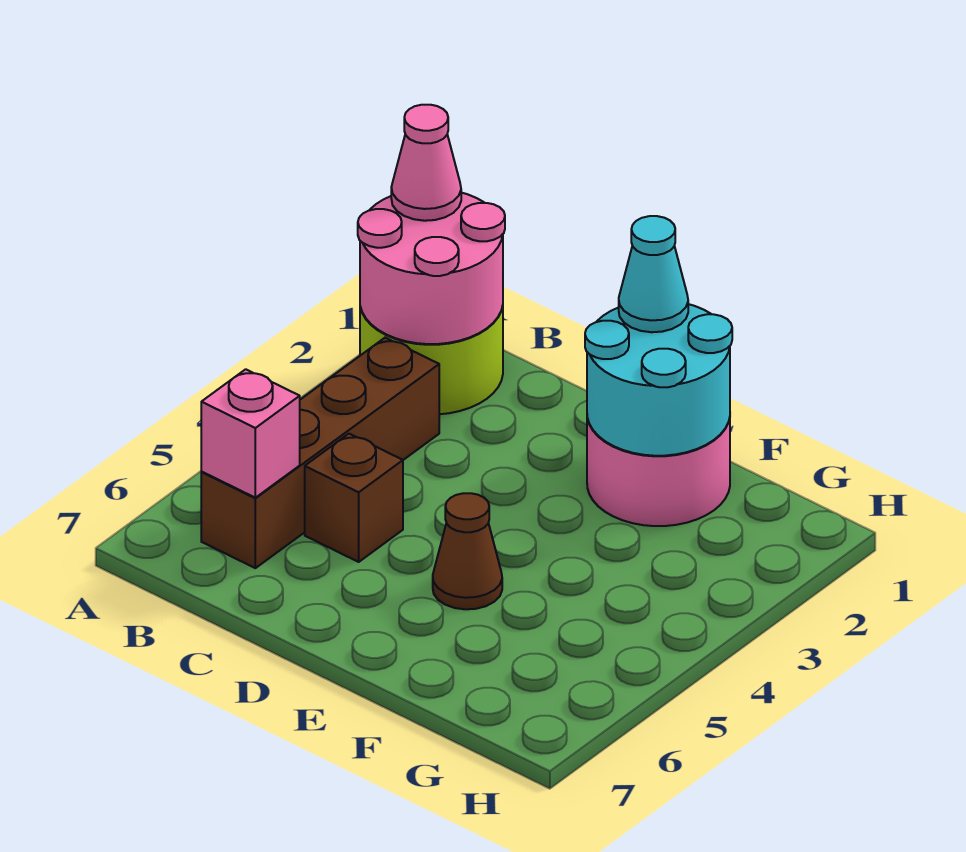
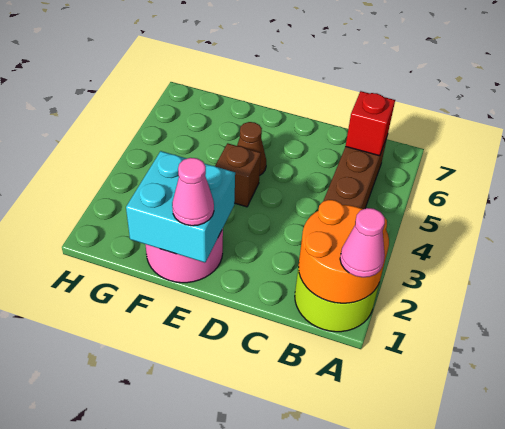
pink round brick A1:B2 level 2 -> orange round brick A1:B2 level 2
pink brick B6 level 2 -> red brick B6 level 2
brown brick C5 level 1 -> brown brick E4 level 1
cyan round brick E1:F2 level 2 -> cyan brick E1:F2 level 2
cyan cone E1 level 3 -> pink cone E1 level 3

